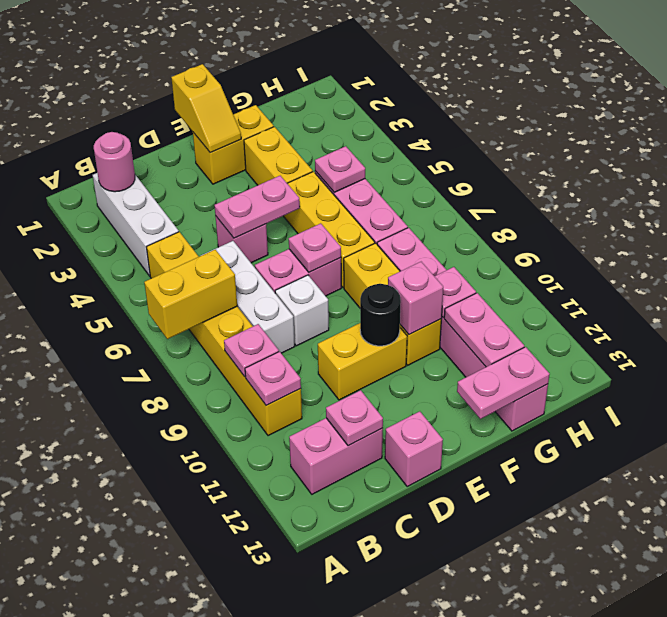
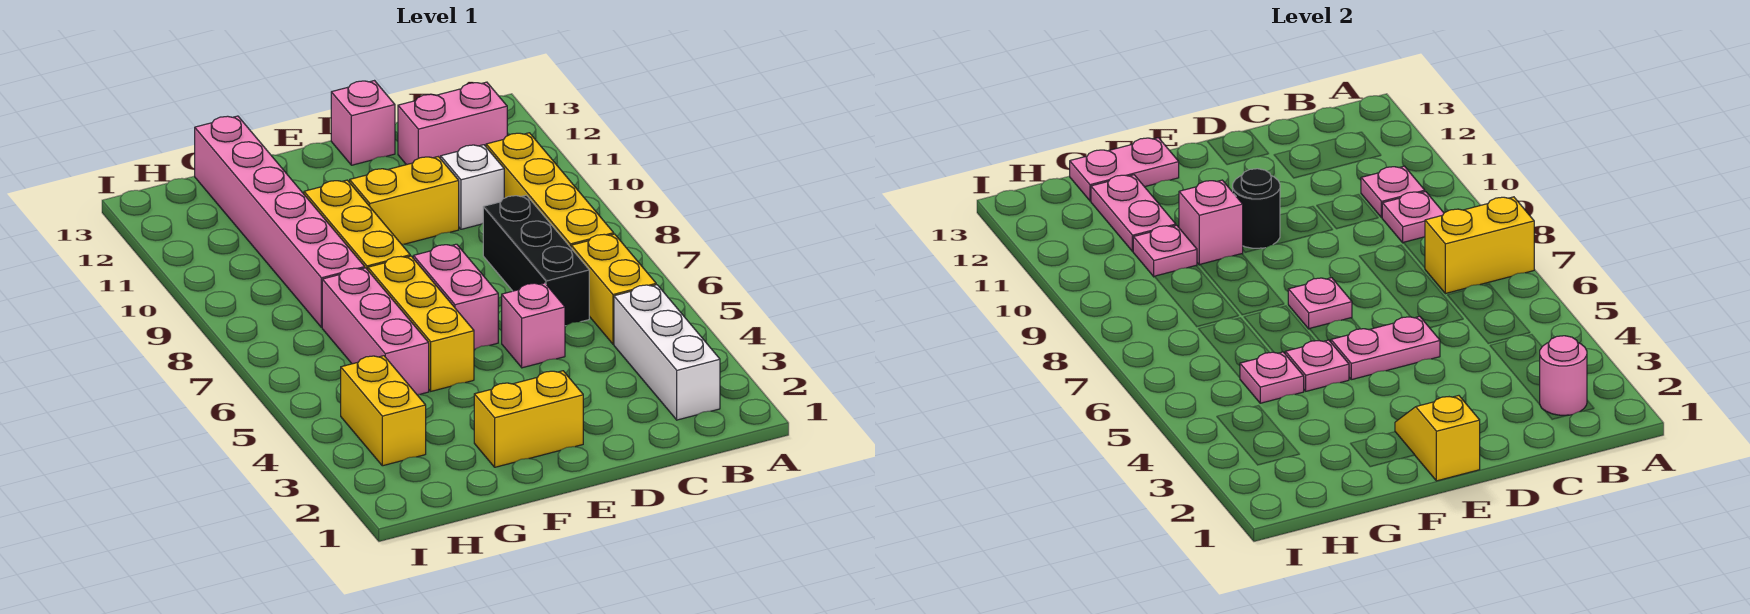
white brick C6:C8 level 1 -> black brick C6:C8 level 1
pink plate C12 level 2 -> pink plate F5 level 2
pink brick D7:E7 level 1 -> pink brick E6:E7 level 1
white brick D8 level 1 -> white brick C10 level 1
yellow brick F3:F4 level 1 -> yellow brick H3:H4 level 1

